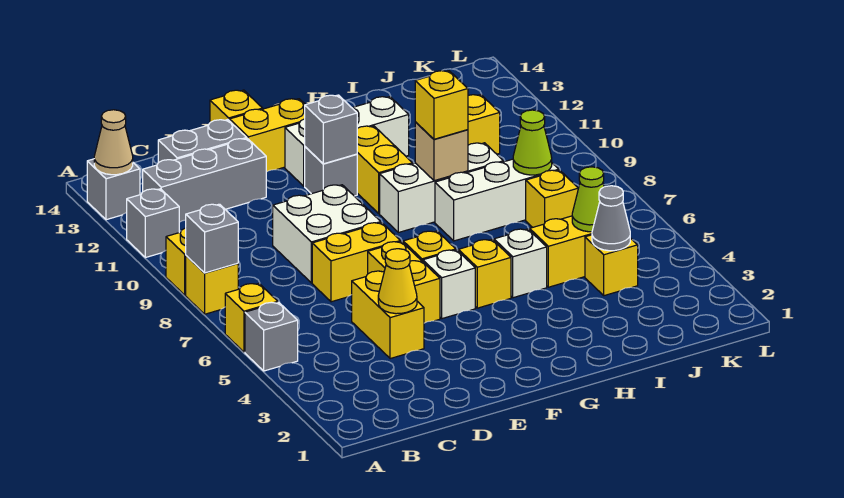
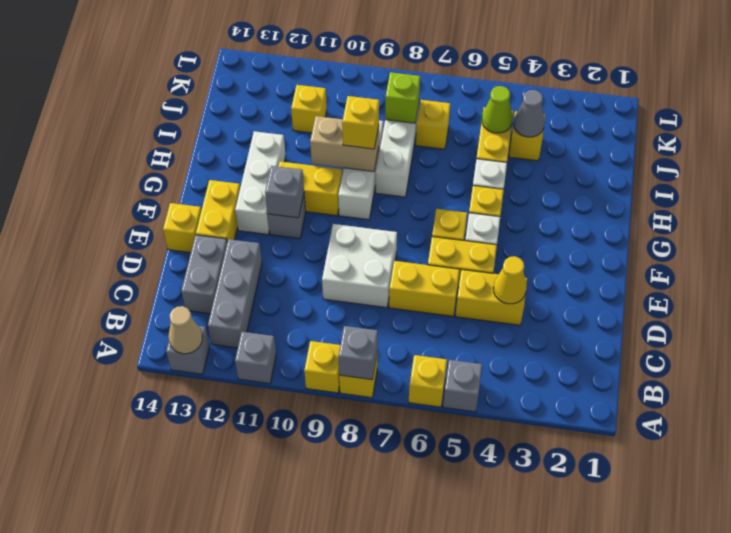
yellow brick D7:E7 level 1 -> yellow brick D6:D7 level 1
tan brick H9 level 2 -> tan brick H9:H10 level 2
lime cone J8 level 2 -> lime brick J8 level 2

